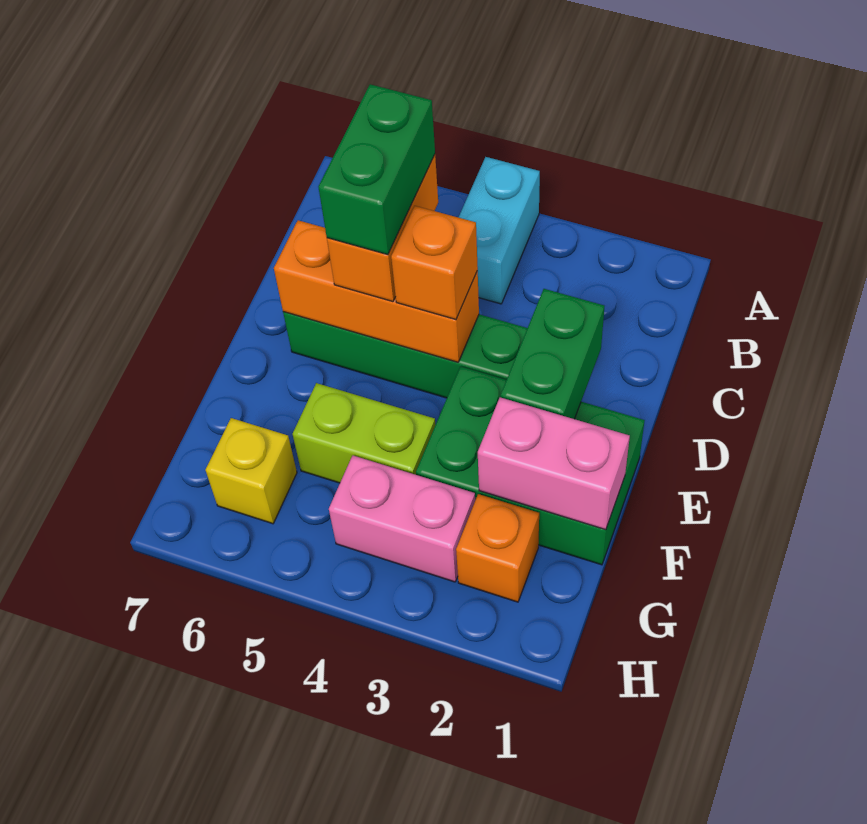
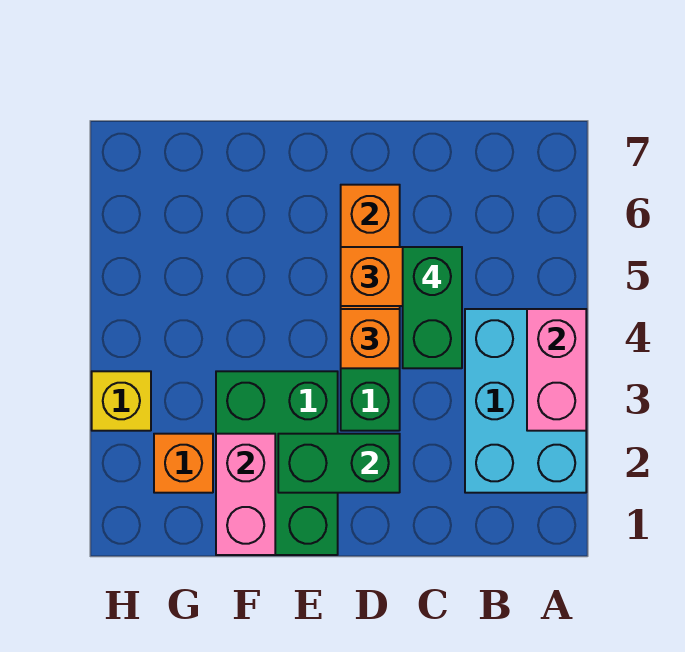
cyan brick A4:B4 level 1 -> cyan brick A2:B4 level 1
green brick C5:D5 level 4 -> green brick C4:C5 level 4
lime brick F4:F5 level 1 -> none
pink brick G3:G4 level 1 -> pink brick A3:A4 level 2
yellow brick G6 level 1 -> yellow brick H3 level 1

